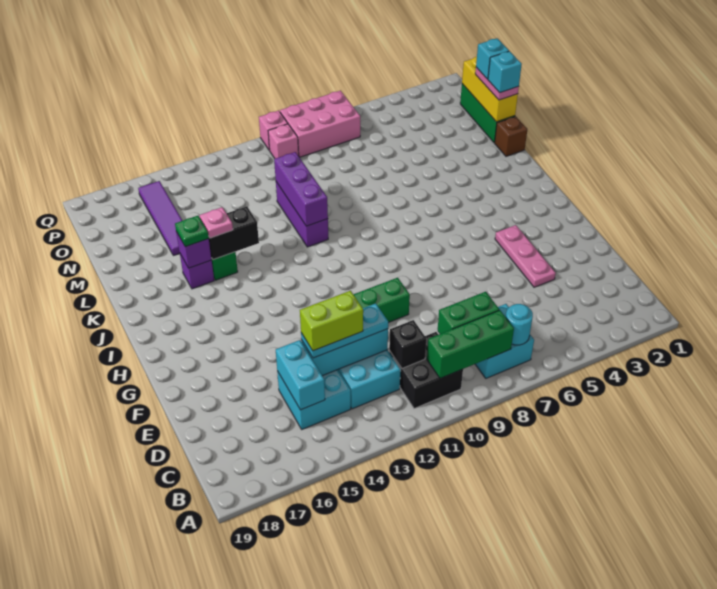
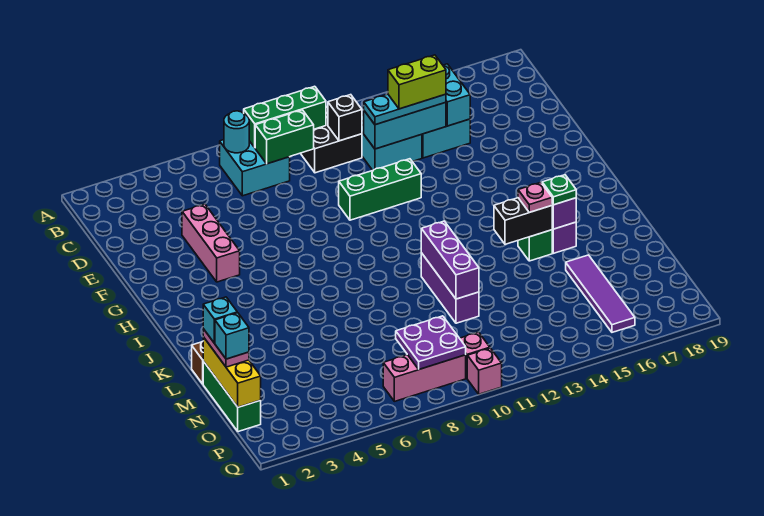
pink plate E4:G4 level 1 -> pink brick E4:G4 level 1
none -> purple plate O8:P9 level 2
pink brick P7:Q9 level 1 -> pink brick P7:P9 level 1

